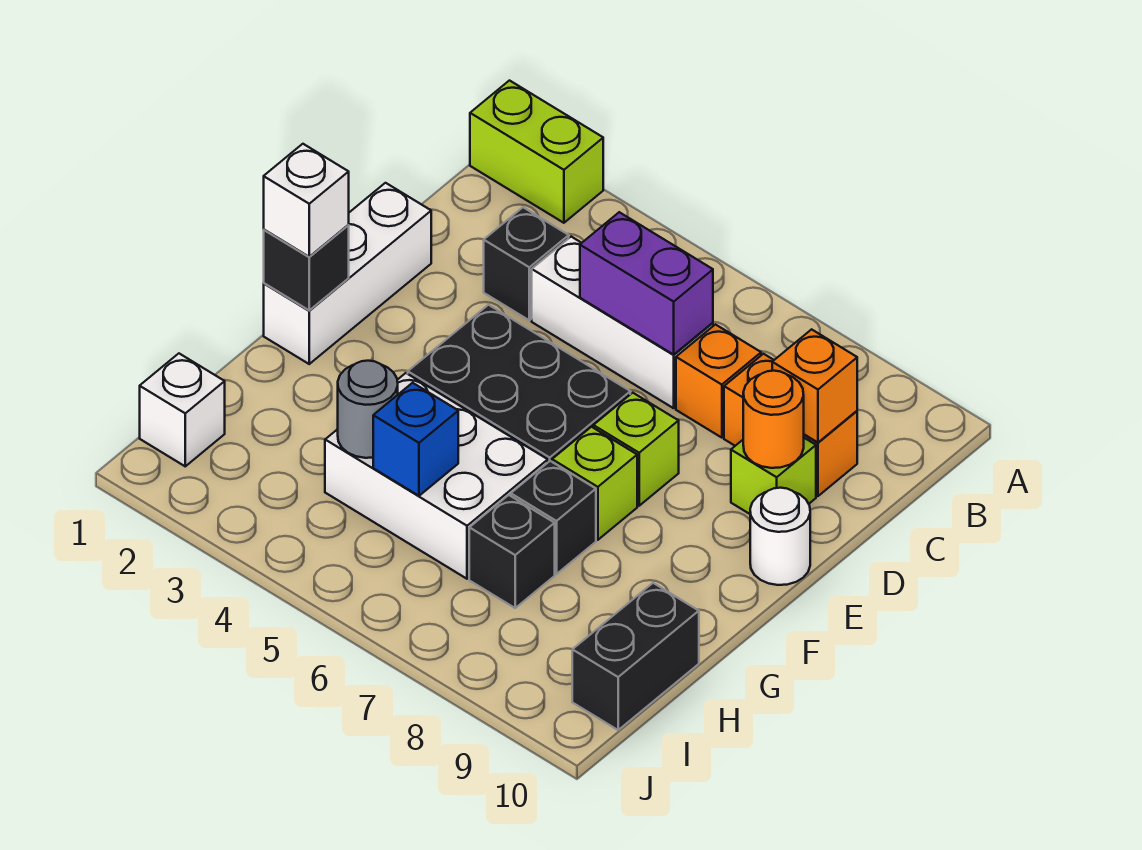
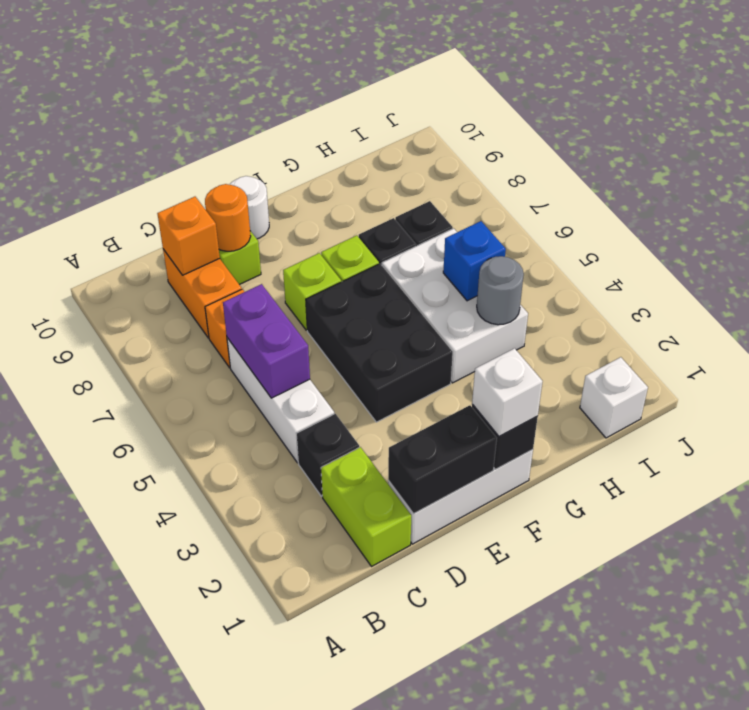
lime brick A1:A2 level 1 -> lime brick C1:C2 level 1
black brick H10:I10 level 1 -> black brick D1:E1 level 2

